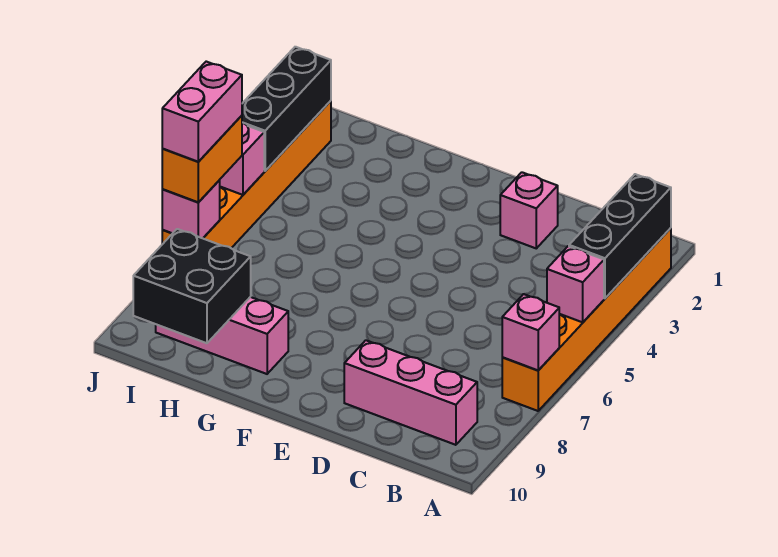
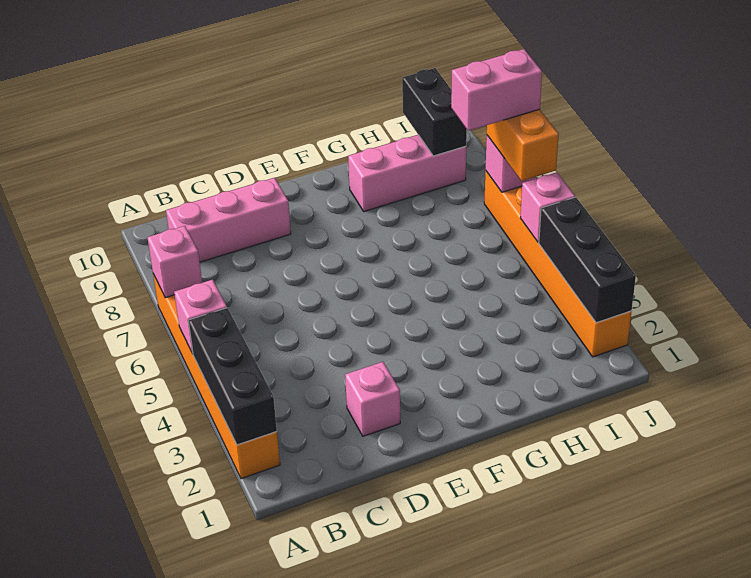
black brick H9:I10 level 2 -> black brick I9:I10 level 2
pink brick J6:J7 level 4 -> pink brick I7:J7 level 4

